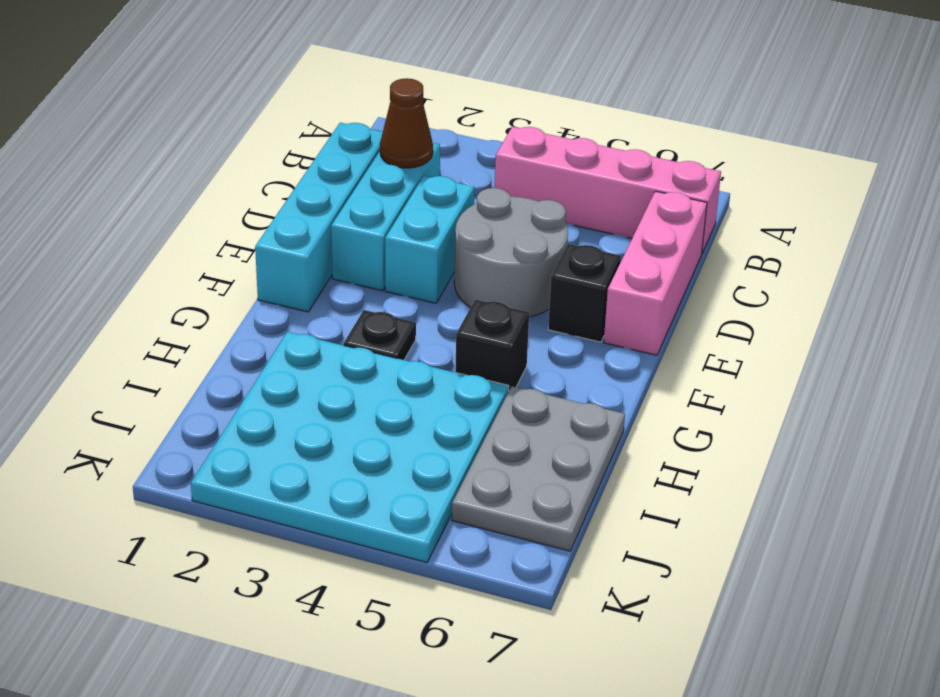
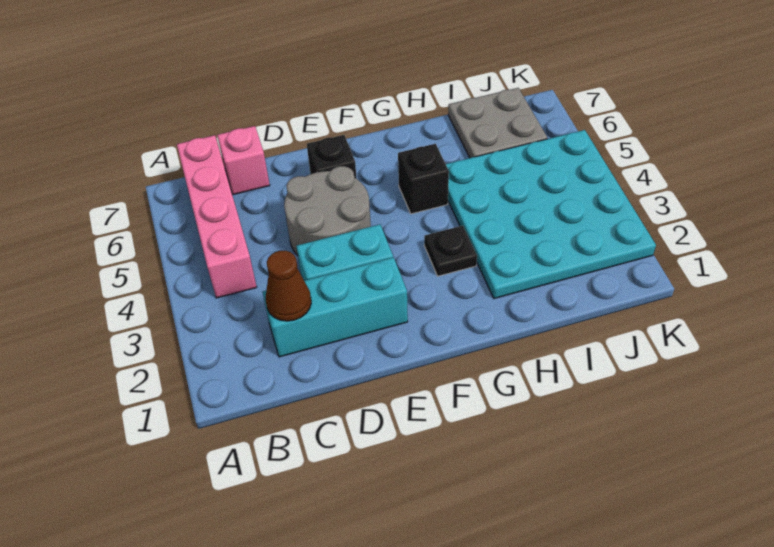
cyan brick C1:F1 level 1 -> none
pink brick C7:E7 level 1 -> pink brick C7 level 1
grey plate H6:J7 level 1 -> grey plate I6:J7 level 1

